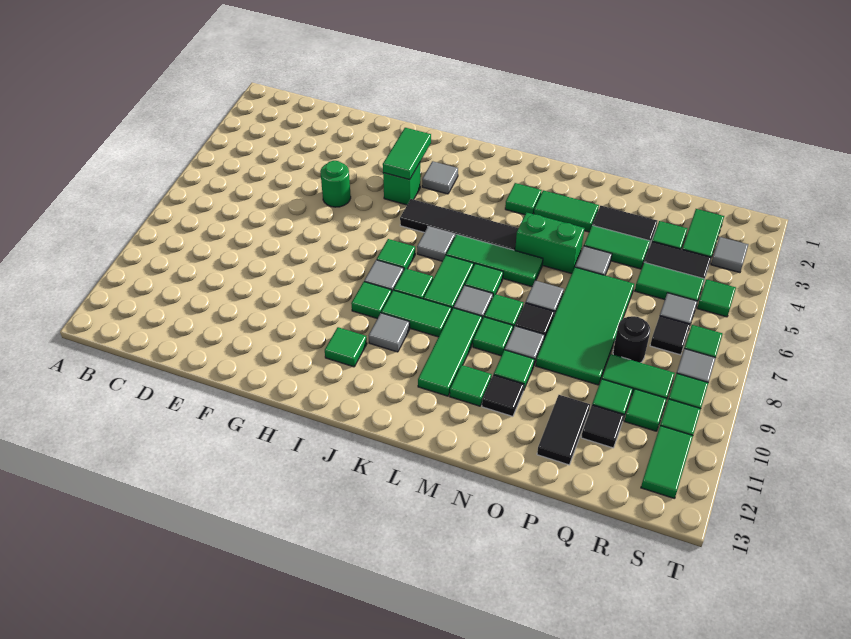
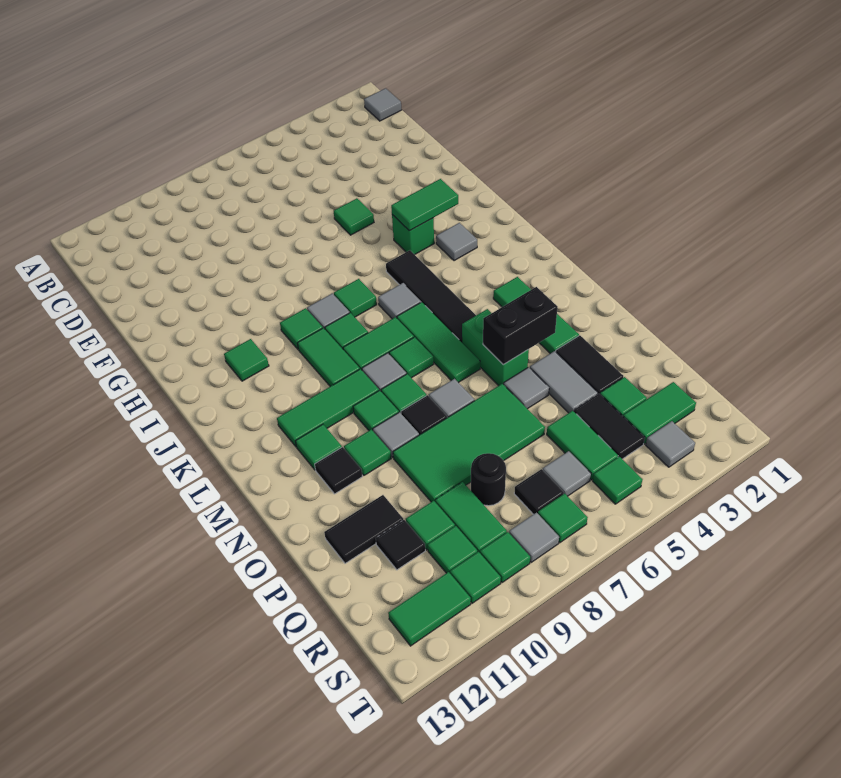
green round brick F5 level 1 -> green tile F5 level 1
grey tile J10 level 1 -> grey tile B1 level 1
none -> black brick N4:N5 level 2
green tile O4:P4 level 1 -> grey tile O4:P4 level 1

